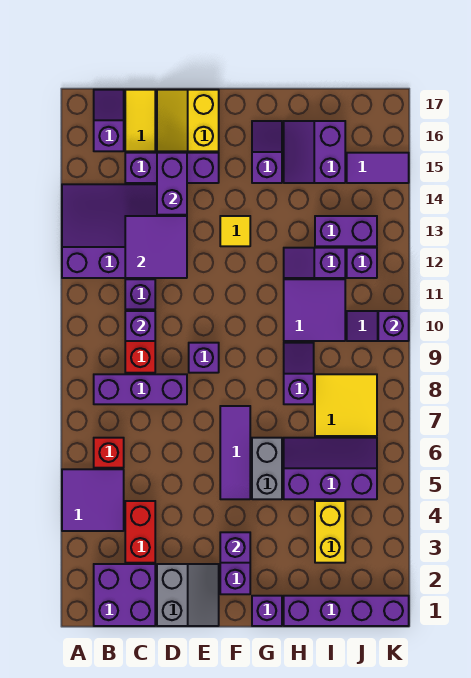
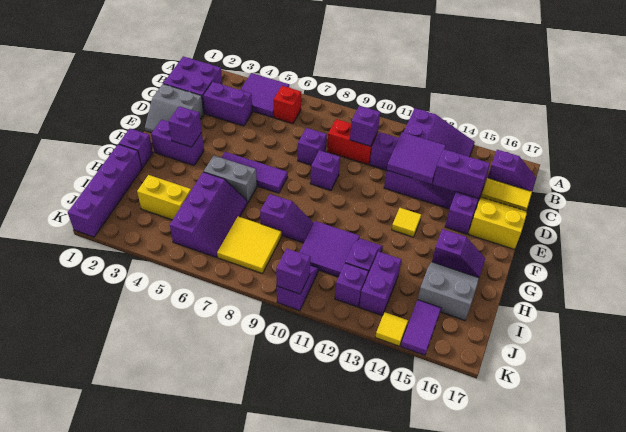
purple brick B8:D8 level 1 -> purple brick D8 level 1
red brick C3:C4 level 1 -> purple brick C3:C4 level 1
purple slope H15:I16 level 1 top I -> grey slope H15:I16 level 1 top I
none -> yellow tile K14 level 1

